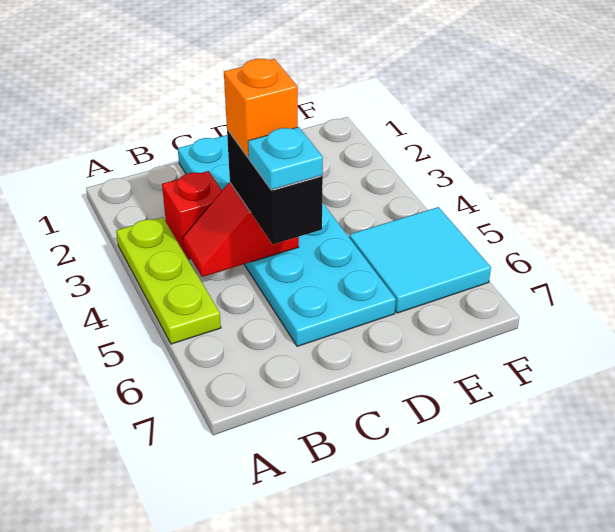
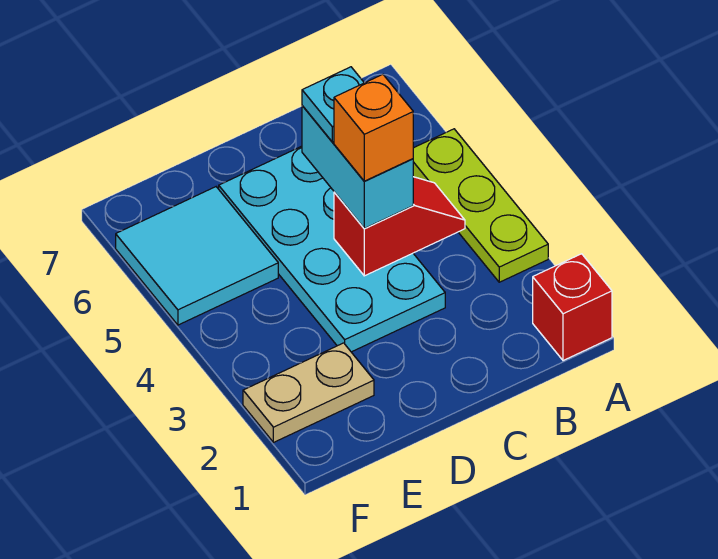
red brick B3 level 1 -> red brick A1 level 1
cyan plate C1:D6 level 1 -> cyan plate C3:D6 level 1
black brick C4:C5 level 3 -> cyan brick C4:C5 level 3
none -> tan plate E2:F2 level 1

